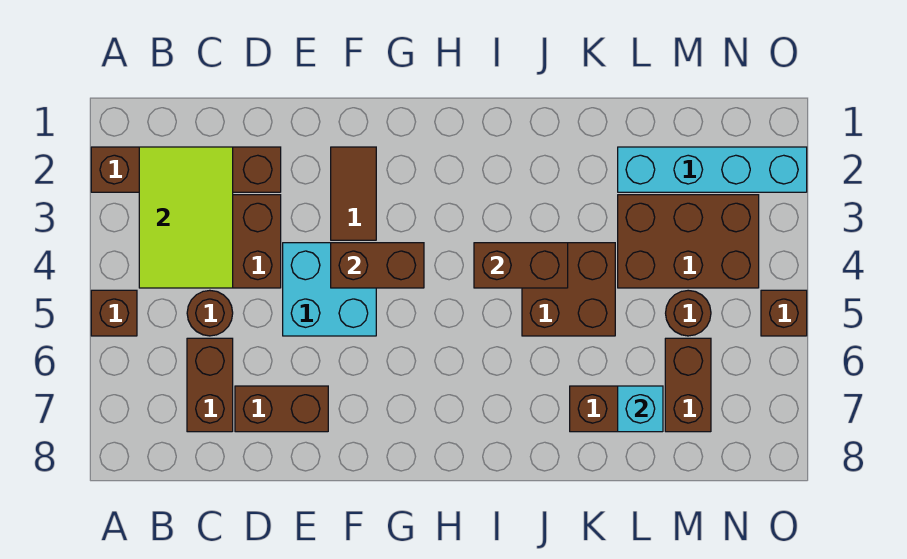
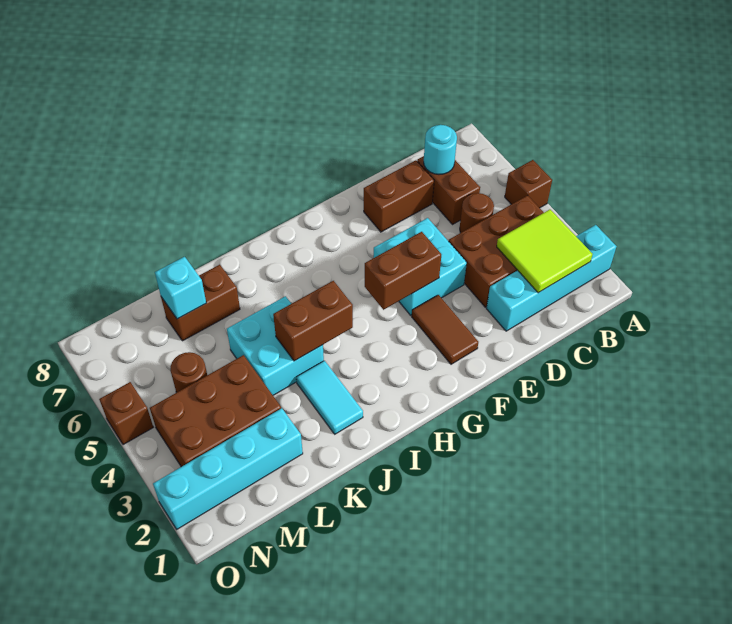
brown brick A2:D2 level 1 -> cyan brick A2:D2 level 1
lime tile B2:C4 level 2 -> lime tile B2:C3 level 2
none -> cyan round brick C7 level 2
none -> cyan tile J2:J3 level 1
brown brick J4:K5 level 1 -> cyan brick J4:K5 level 1
brown brick M6:M7 level 1 -> none

